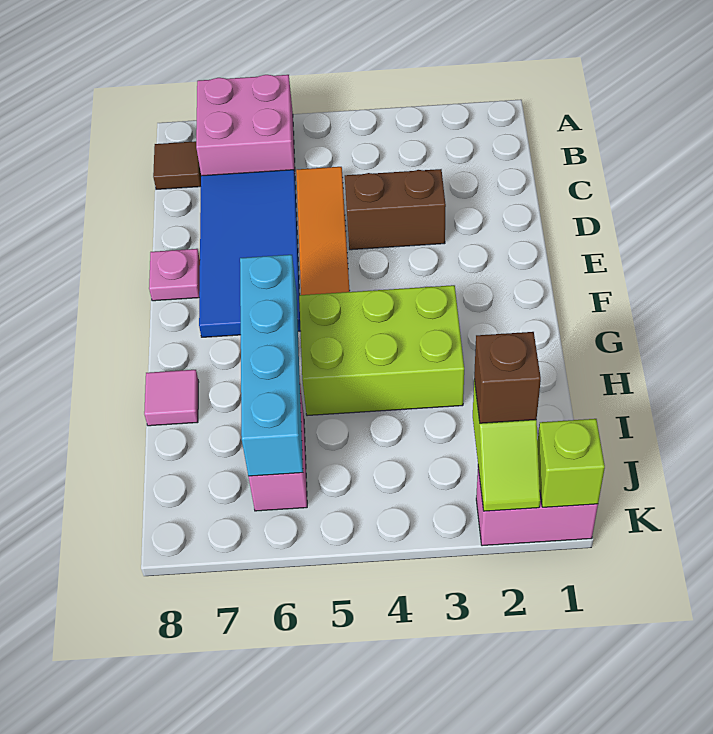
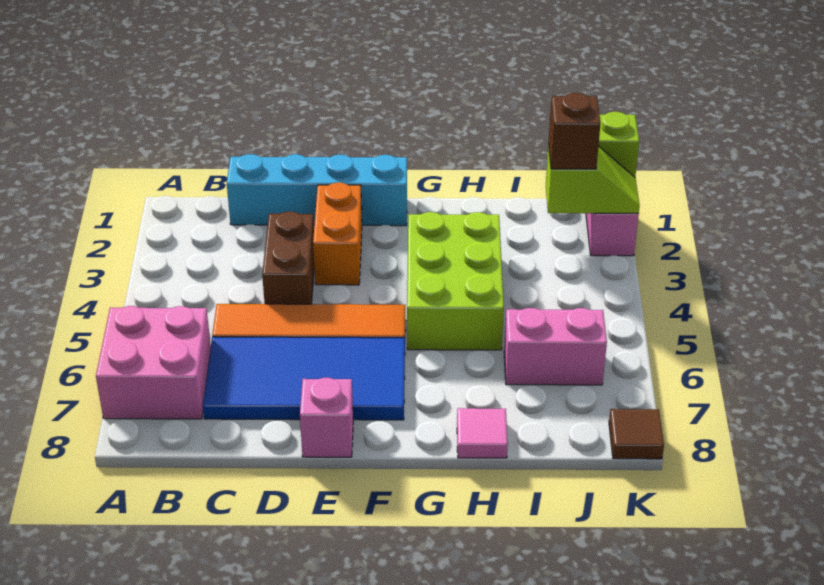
brown tile B8 level 1 -> brown tile K8 level 1
none -> orange brick E2:E3 level 1
pink plate E8 level 1 -> pink brick E8 level 1
cyan brick G6:J6 level 2 -> cyan brick C1:F1 level 1

